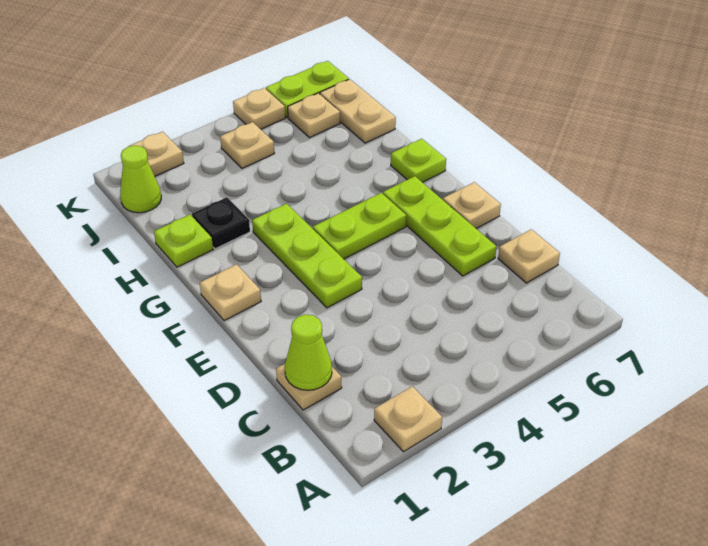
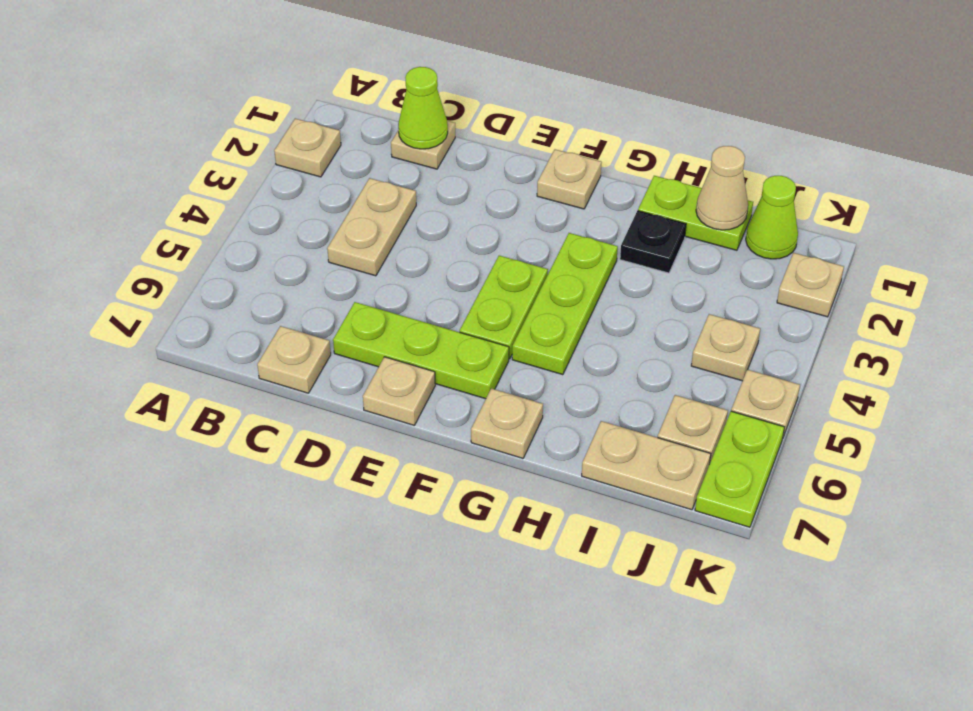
none -> tan plate C3:C4 level 1
lime plate E3:G3 level 1 -> lime plate G3:G5 level 1
lime plate G7 level 1 -> tan plate G7 level 1
lime plate H1 level 1 -> lime plate H1:I1 level 1
none -> tan cone I1 level 2

